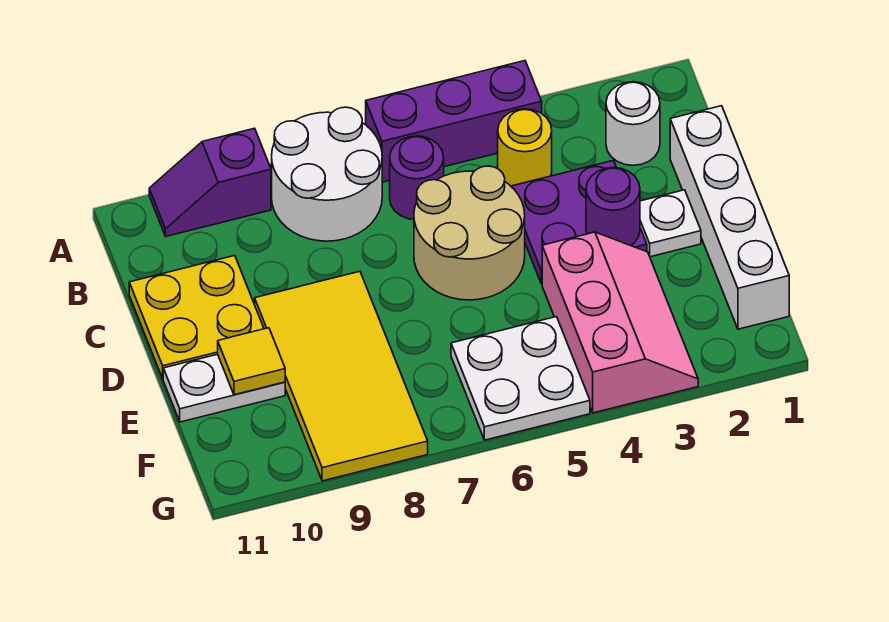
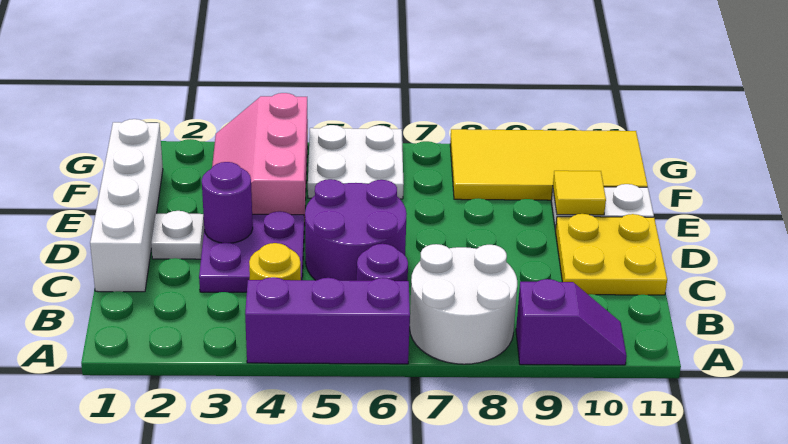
white round brick B2 level 1 -> none
tan round brick C5:D6 level 1 -> purple round brick C5:D6 level 1
yellow tile D8:G9 level 1 -> yellow tile F8:G11 level 1

